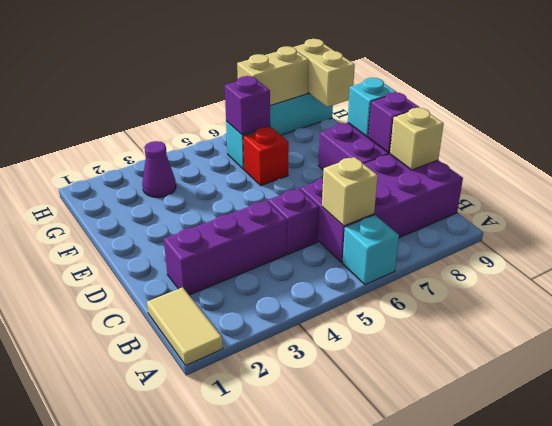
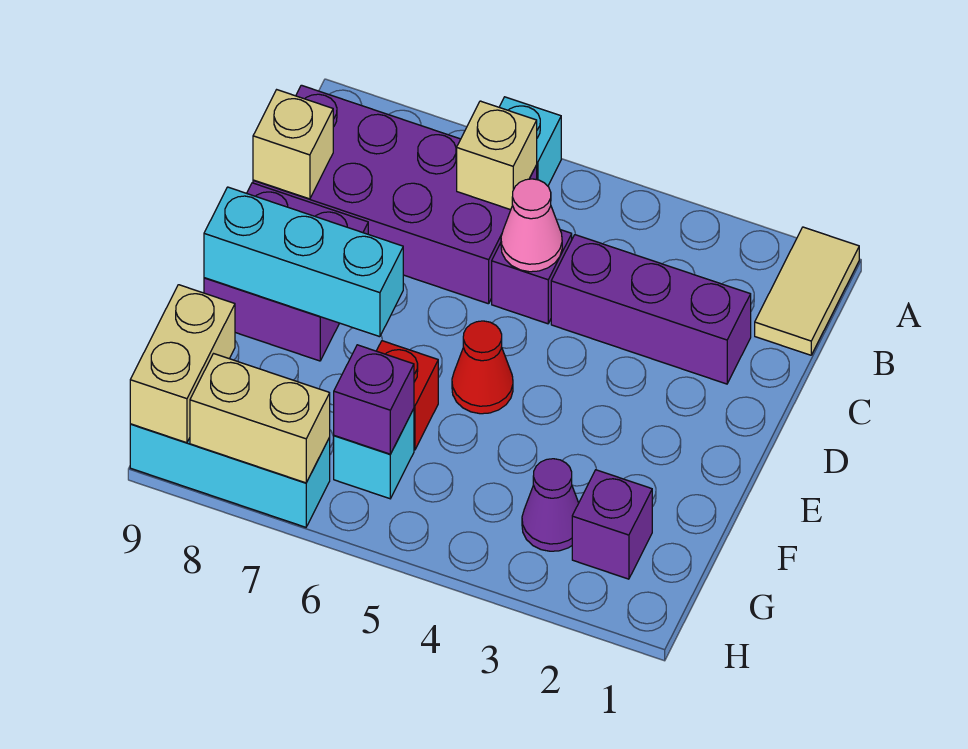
none -> pink cone C5 level 2
purple brick D9 level 2 -> purple brick G2 level 1
none -> red cone E5 level 1
cyan brick E9 level 2 -> cyan brick E7:E9 level 2

